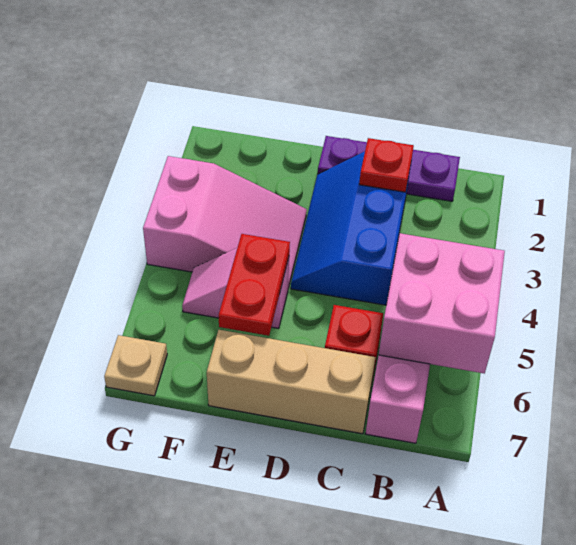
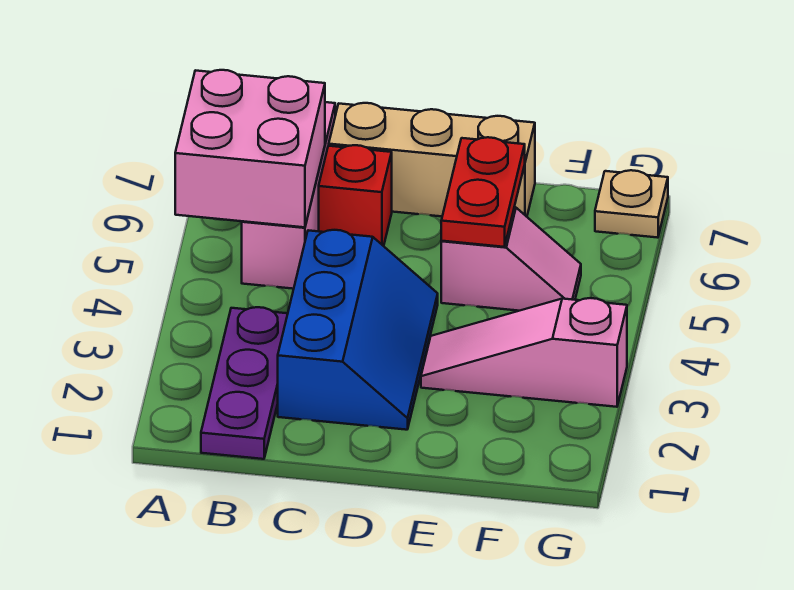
purple plate B1:D1 level 1 -> purple plate B1:B3 level 1
red plate C2 level 2 -> none
pink slope E3:G4 level 1 top G -> pink slope E3:G3 level 1 top G

